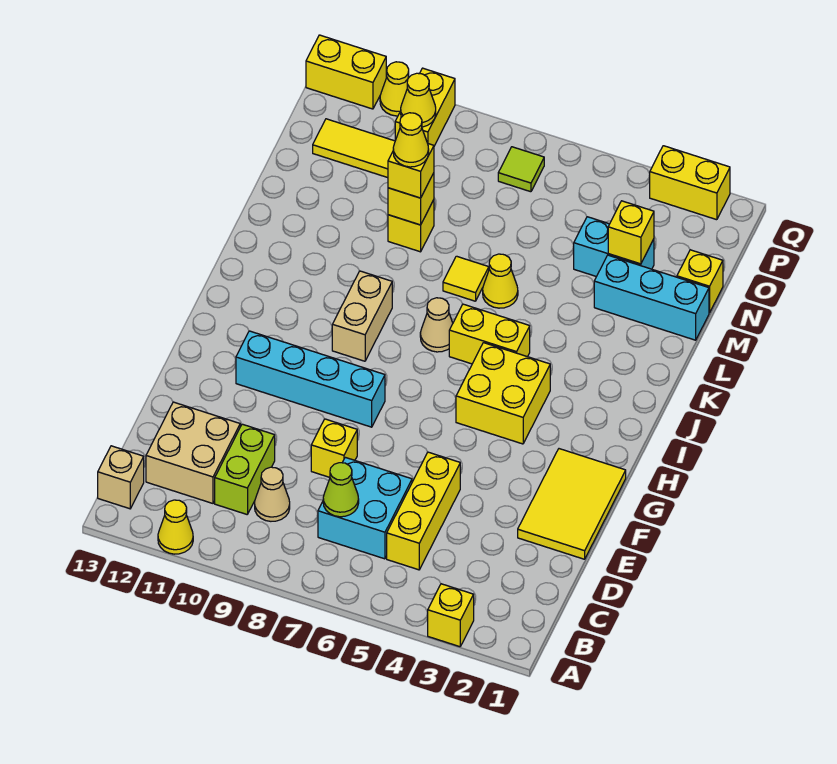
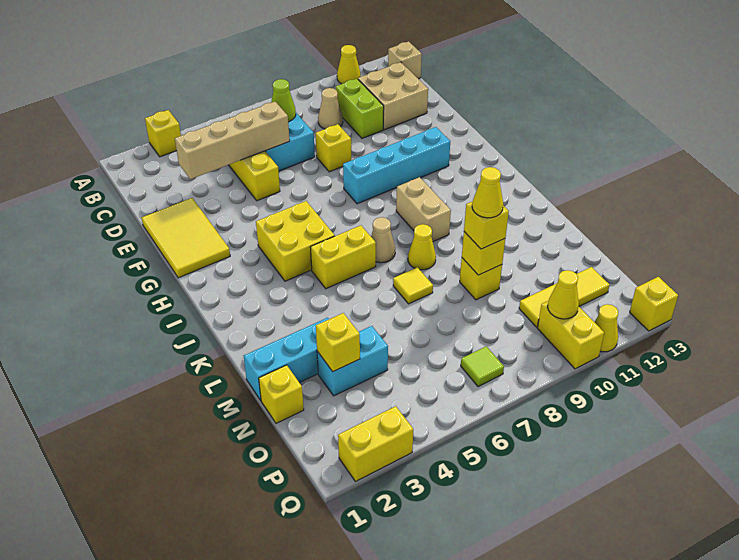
none -> tan brick D3:D6 level 2
yellow cone L6 level 1 -> yellow cone K8 level 1
yellow brick Q12:Q13 level 1 -> yellow brick Q13 level 1

